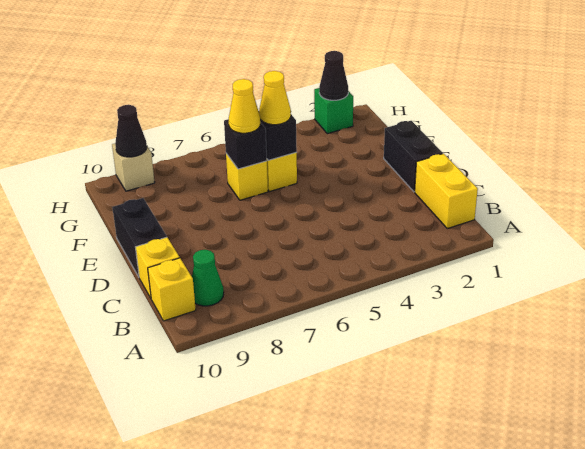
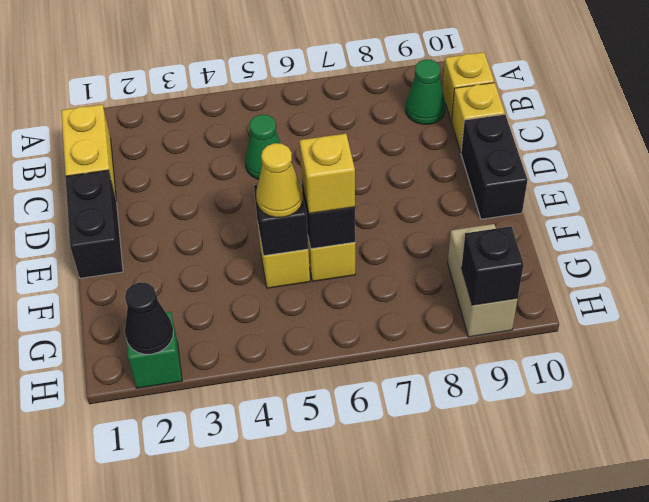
none -> green cone C5 level 1
yellow cone F6 level 3 -> yellow brick F6 level 3
tan brick H9 level 1 -> tan brick G9:H9 level 1
black cone H9 level 2 -> black brick H9 level 2

